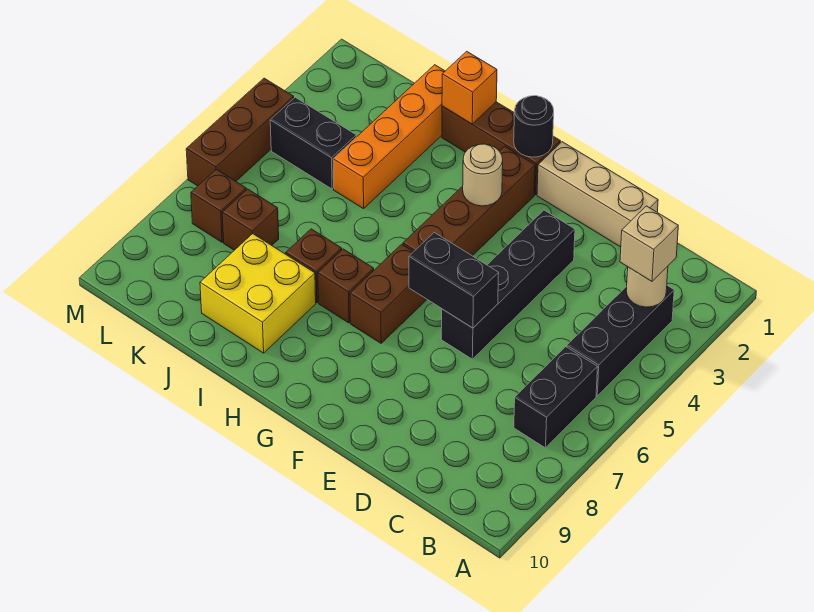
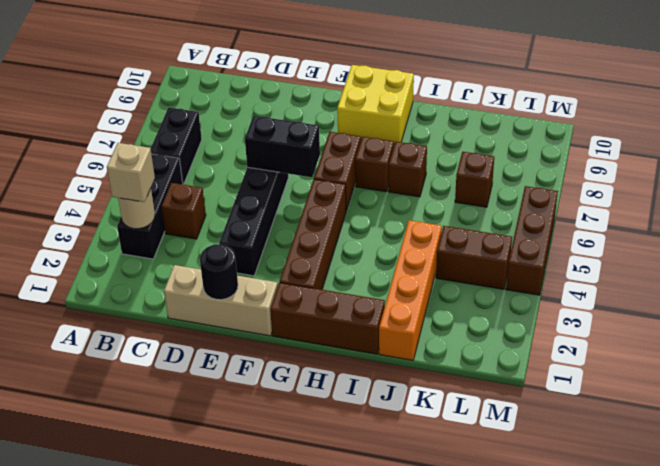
black round brick G1 level 2 -> black round brick E1 level 2
tan round brick G3 level 2 -> none
orange brick I1 level 2 -> none
yellow brick I8:J9 level 1 -> yellow brick G9:H10 level 1
black brick K4:L4 level 1 -> brown brick K4:L4 level 1
brown brick L7 level 1 -> brown brick C4 level 1

